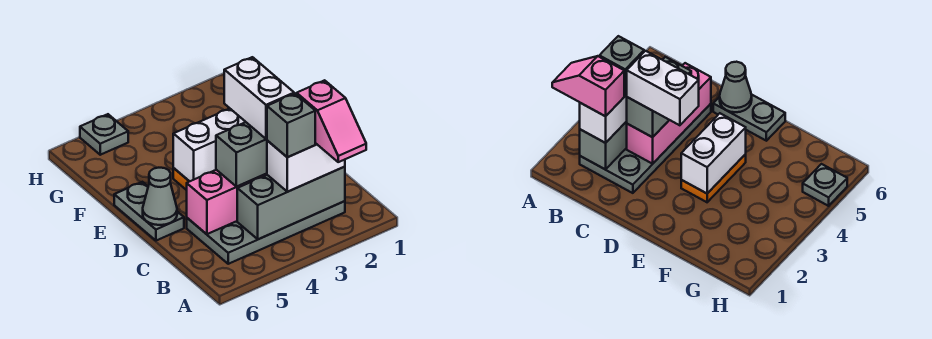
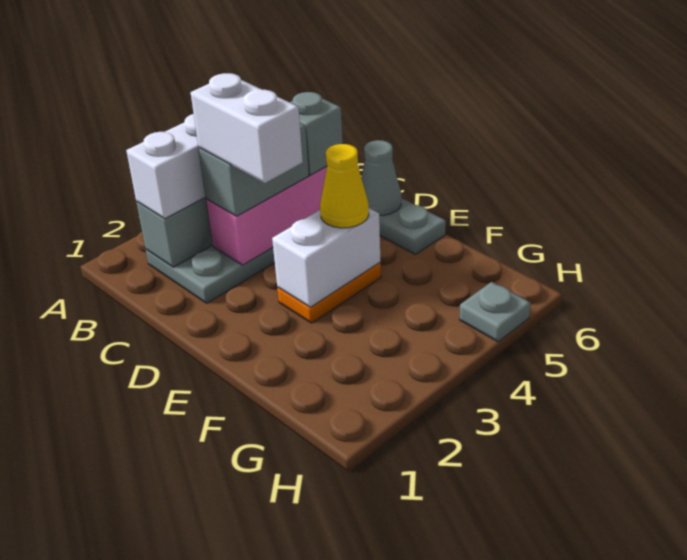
pink slope A2:B2 level 4 top B -> none
grey brick B3 level 4 -> grey brick C5 level 3
none -> yellow cone E4 level 3

